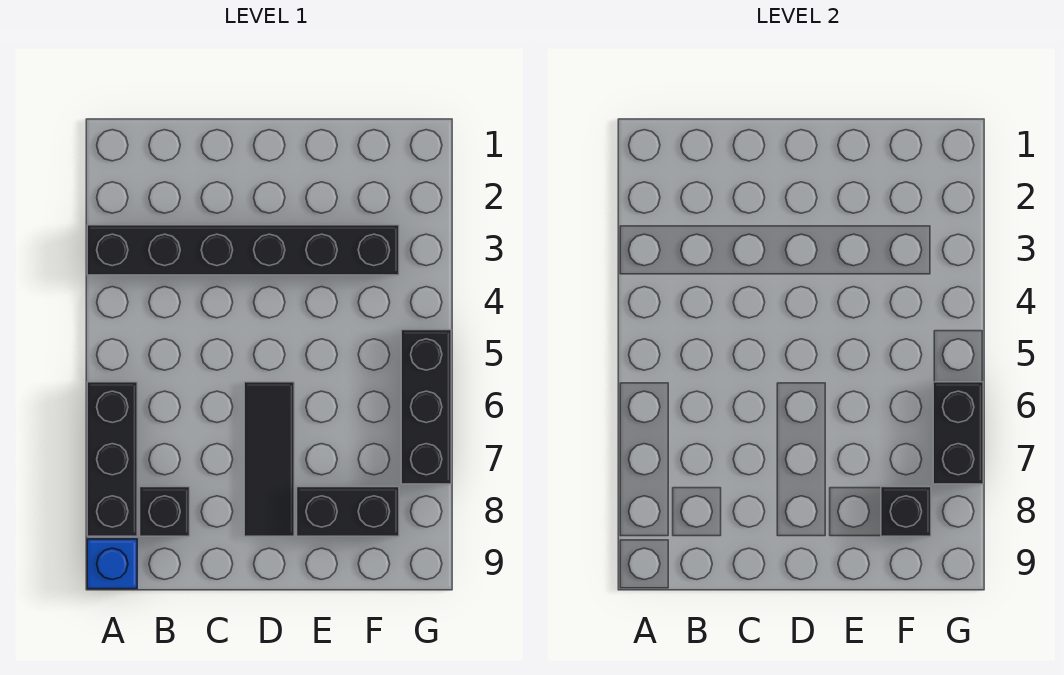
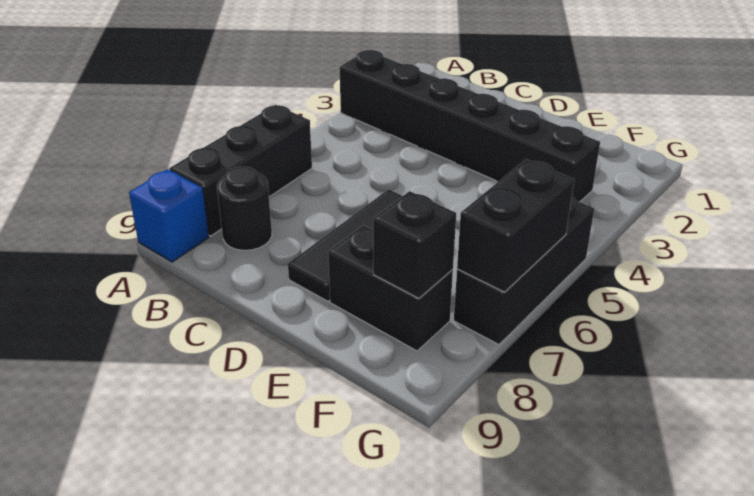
black brick B8 level 1 -> black round brick B8 level 1

